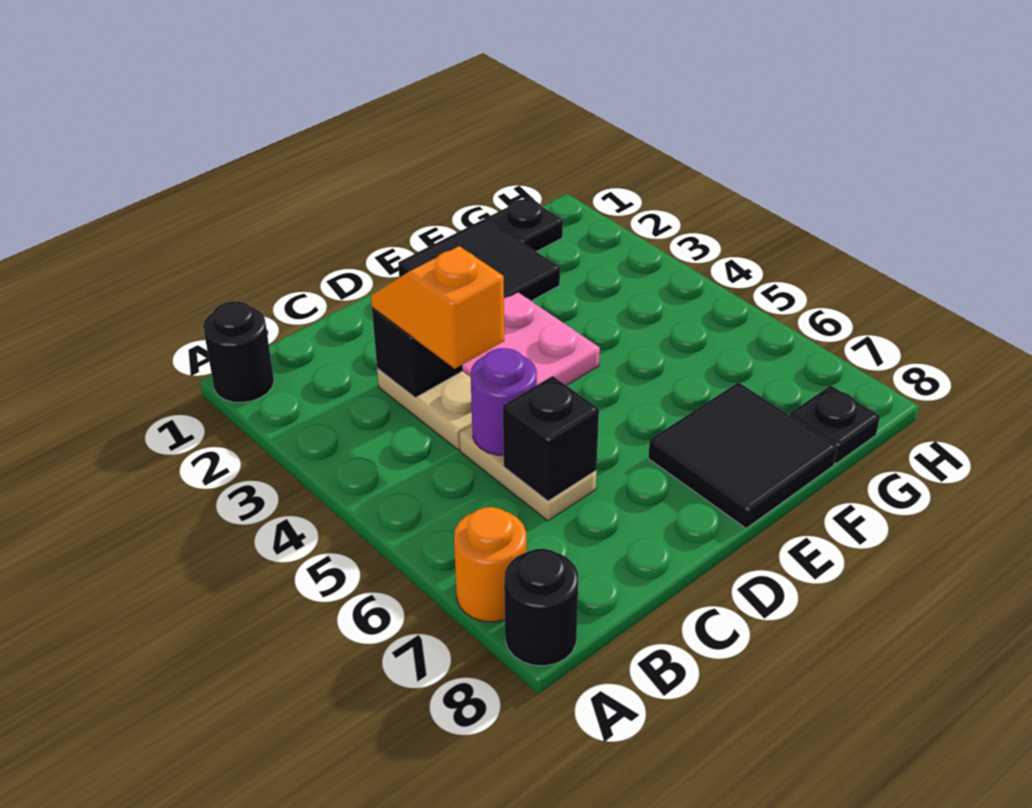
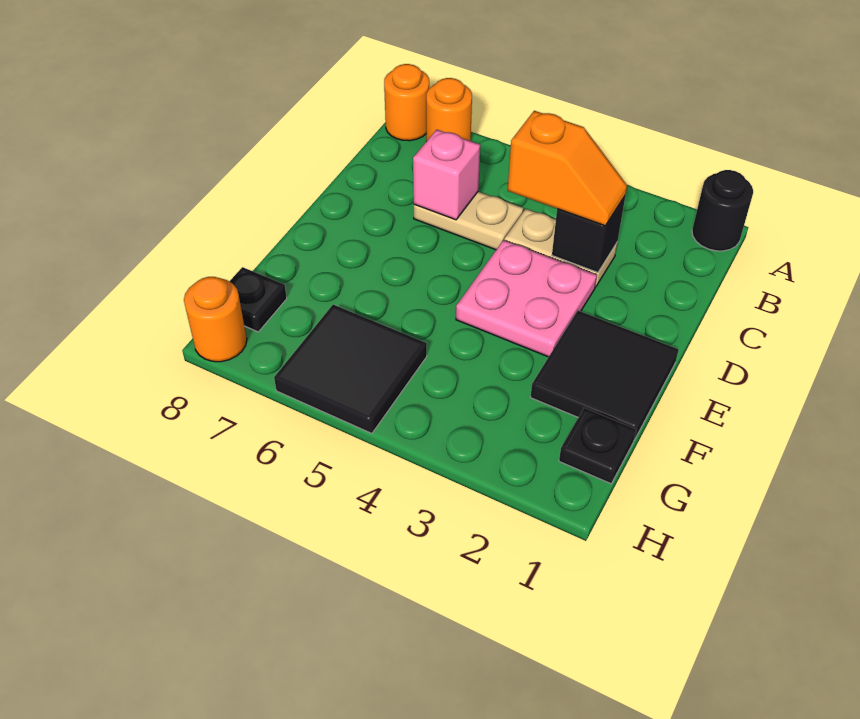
black round brick A8 level 1 -> orange round brick A8 level 1
purple round brick C5 level 2 -> none
black brick C6 level 2 -> pink brick C6 level 2
black tile E7:F8 level 1 -> black tile G5:H6 level 1
none -> orange round brick H8 level 1

